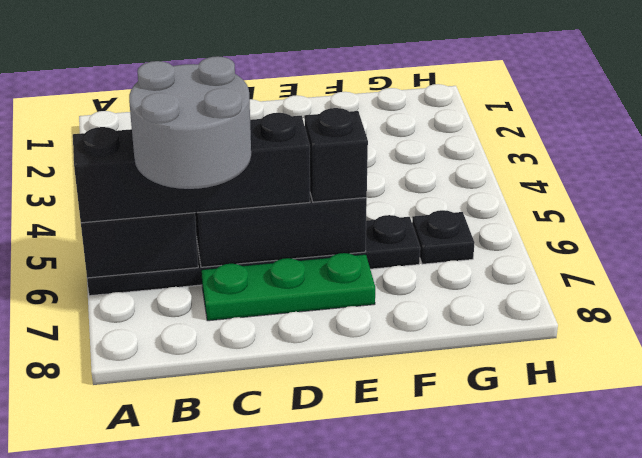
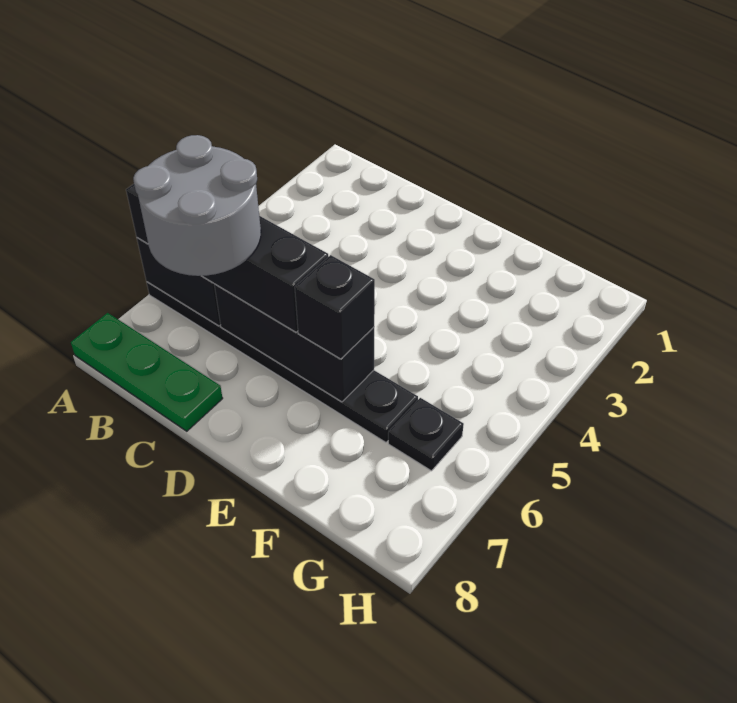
green plate C7:E7 level 1 -> green plate A8:C8 level 1

